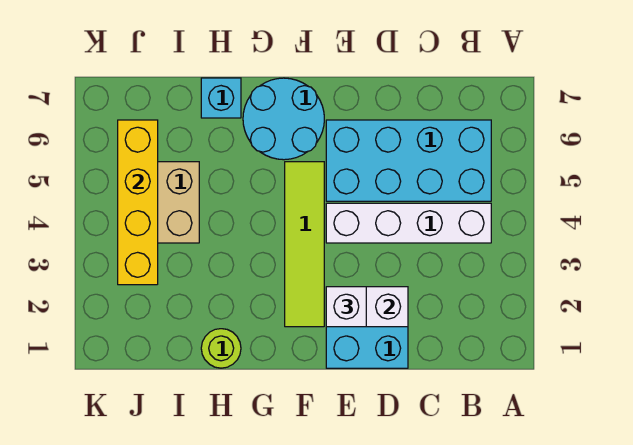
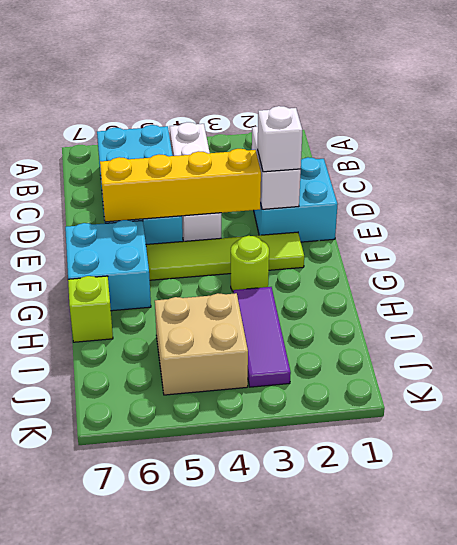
cyan round brick F6:G7 level 1 -> cyan brick F6:G7 level 1
lime round brick H1 level 1 -> lime round brick G3 level 1
none -> purple tile H3:J3 level 1
cyan brick H7 level 1 -> lime brick H7 level 1
yellow brick J3:J6 level 2 -> yellow brick E3:E6 level 2

